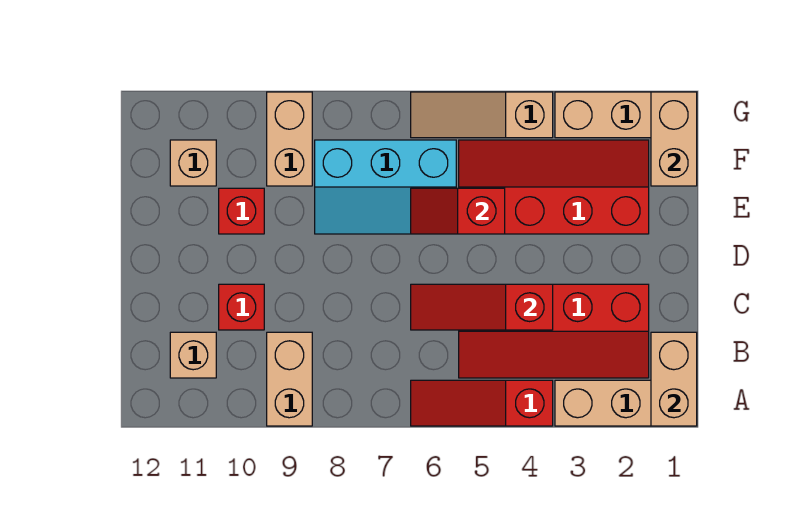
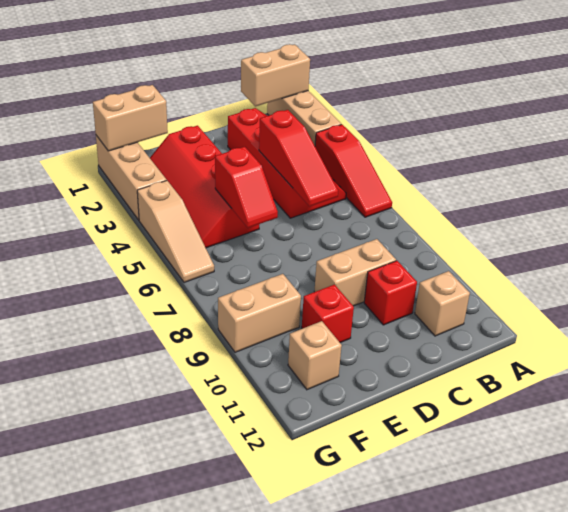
tan brick A9:B9 level 1 -> tan brick C9:D9 level 1
cyan slope E6:F8 level 1 top F -> none

